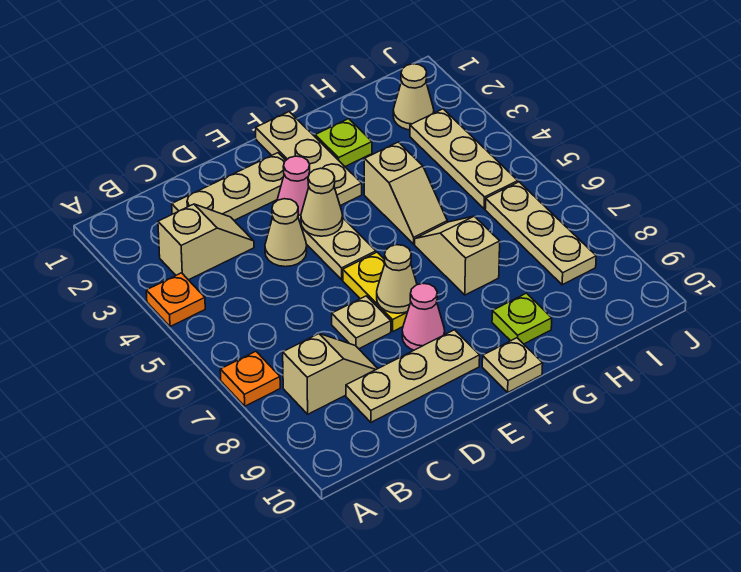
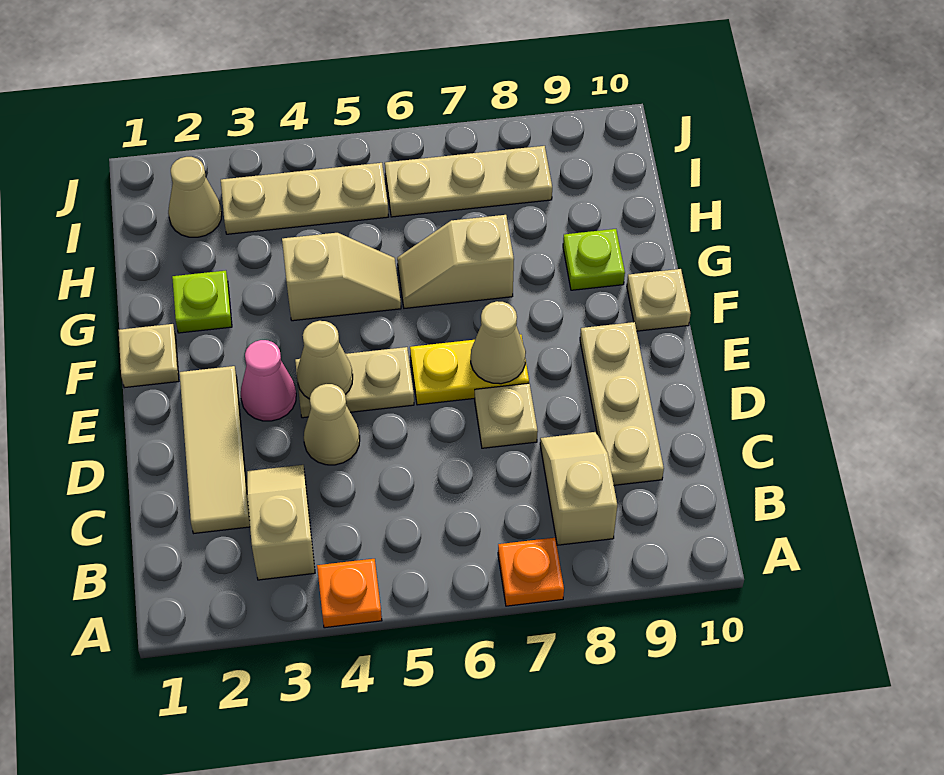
tan plate C2:E2 level 1 -> tan tile C2:E2 level 1
pink cone E8 level 1 -> none
tan plate F1:F3 level 1 -> tan plate F1 level 1

